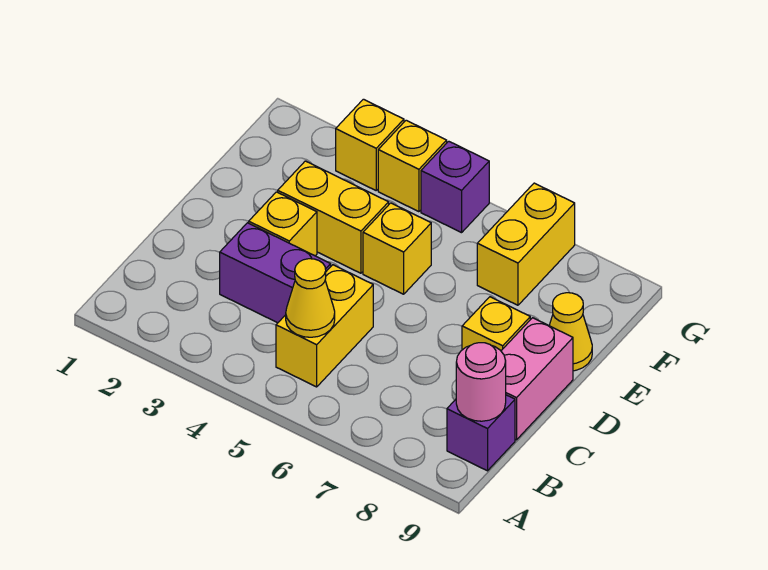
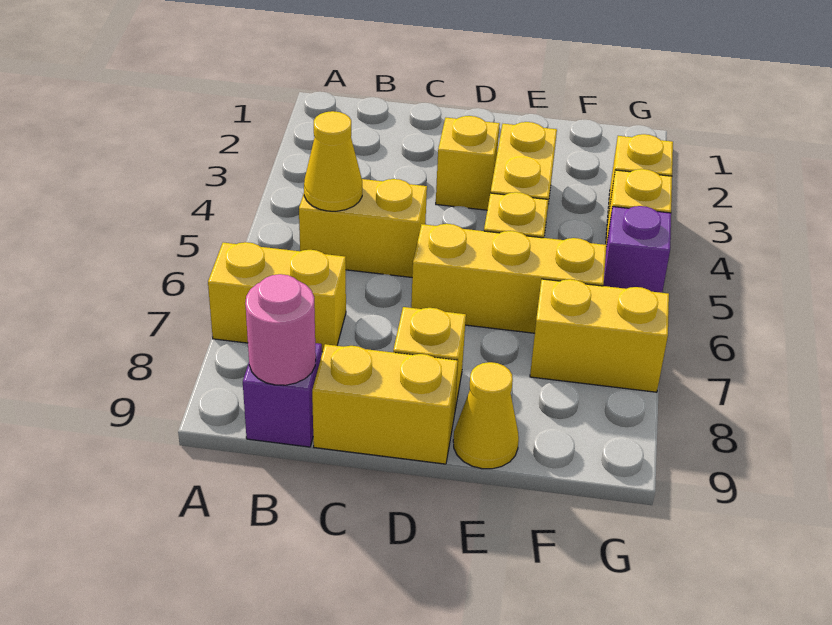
none -> yellow brick A7:B7 level 1
purple brick C3:C4 level 1 -> none
pink brick C9:D9 level 1 -> yellow brick C9:D9 level 1
none -> yellow brick D6:F6 level 1

